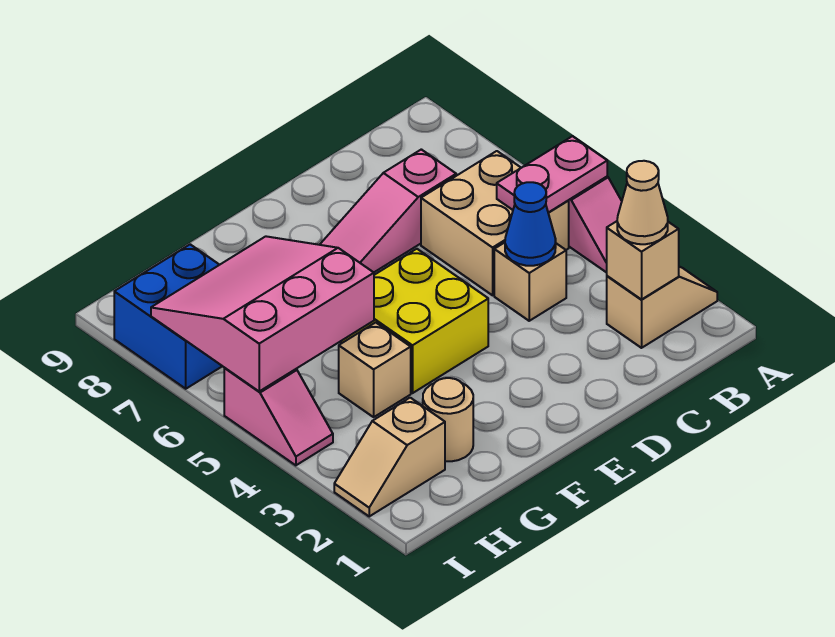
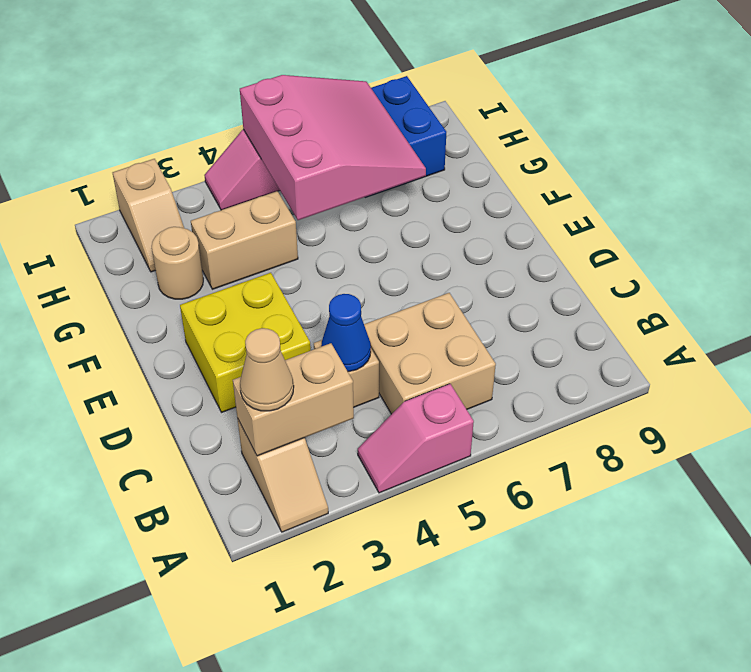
pink plate A5:B5 level 2 -> none
tan brick B2 level 2 -> tan brick B2:B3 level 2
pink slope C7:E7 level 1 top C -> none
yellow brick E4:F5 level 1 -> yellow brick D2:E3 level 1
tan brick G4 level 1 -> tan brick G3:G4 level 1
tan slope H2:I2 level 1 top H -> tan slope H2:I2 level 1 top I

